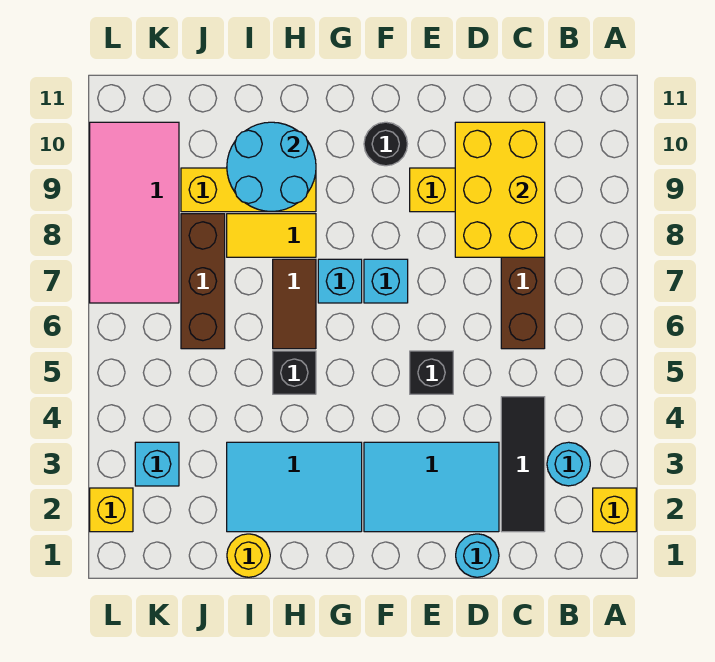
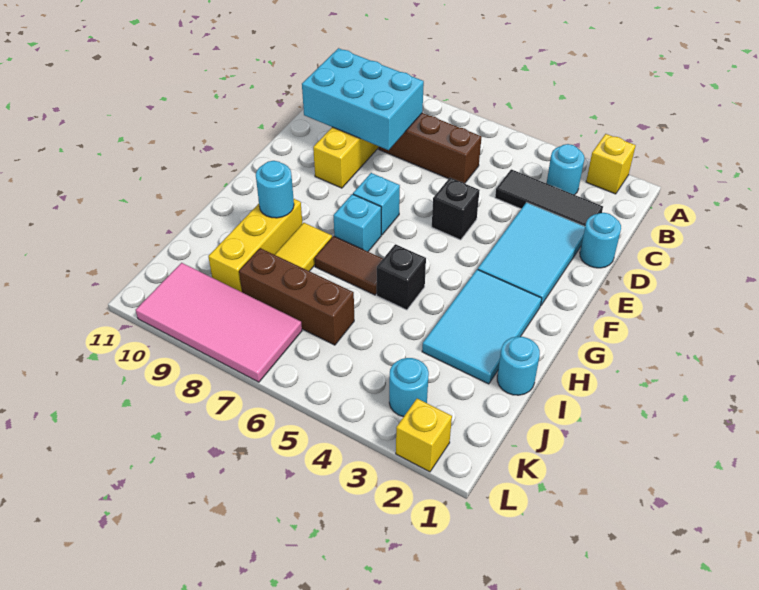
yellow brick C8:D10 level 2 -> cyan brick C8:D10 level 2
black round brick F10 level 1 -> none
cyan round brick H9:I10 level 2 -> cyan round brick H9 level 2
yellow round brick I1 level 1 -> cyan round brick I1 level 1
cyan brick K3 level 1 -> cyan round brick K3 level 1

